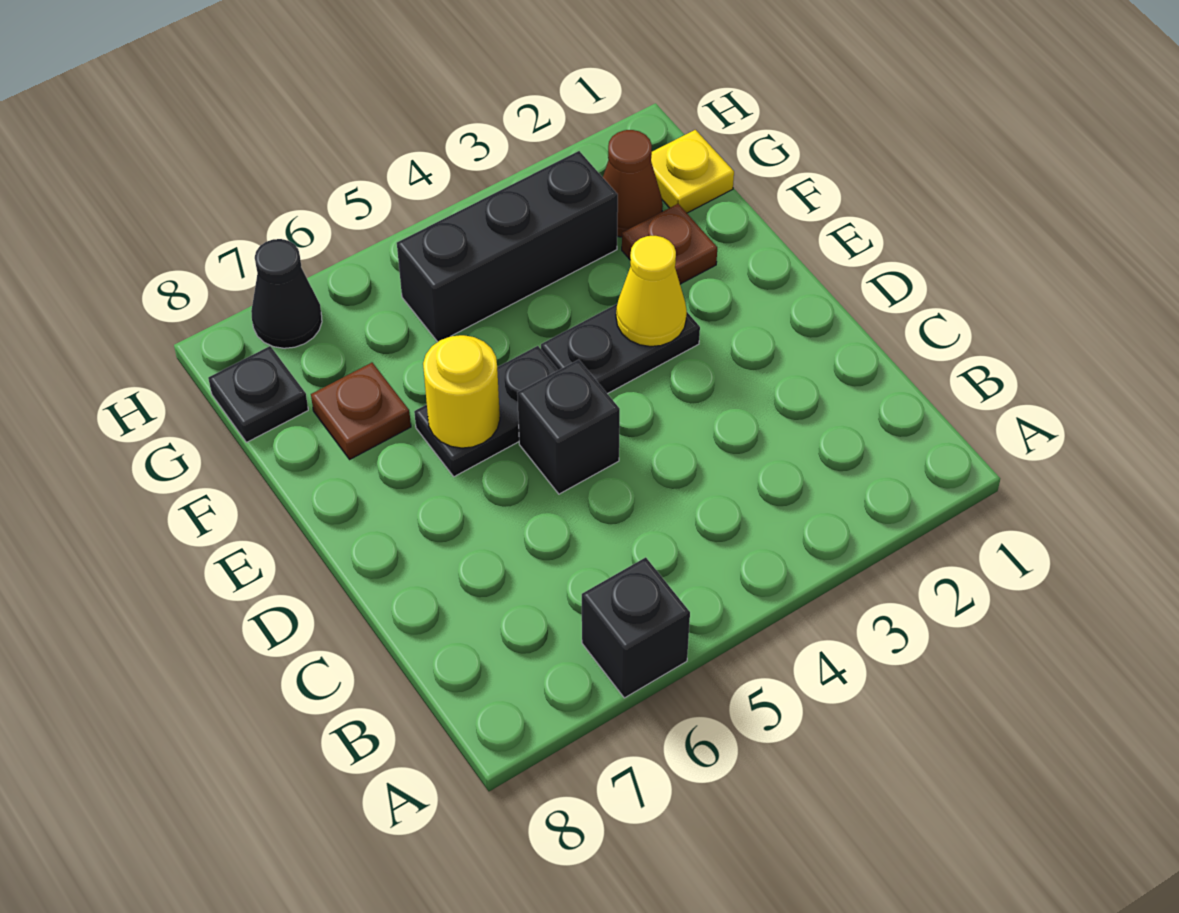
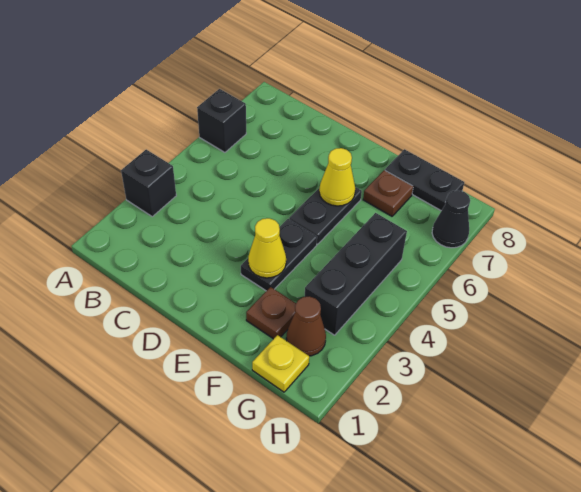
black brick D5 level 1 -> black brick A3 level 1
yellow round brick E6 level 2 -> yellow cone E6 level 2
black plate G8 level 1 -> black plate F8:G8 level 1

